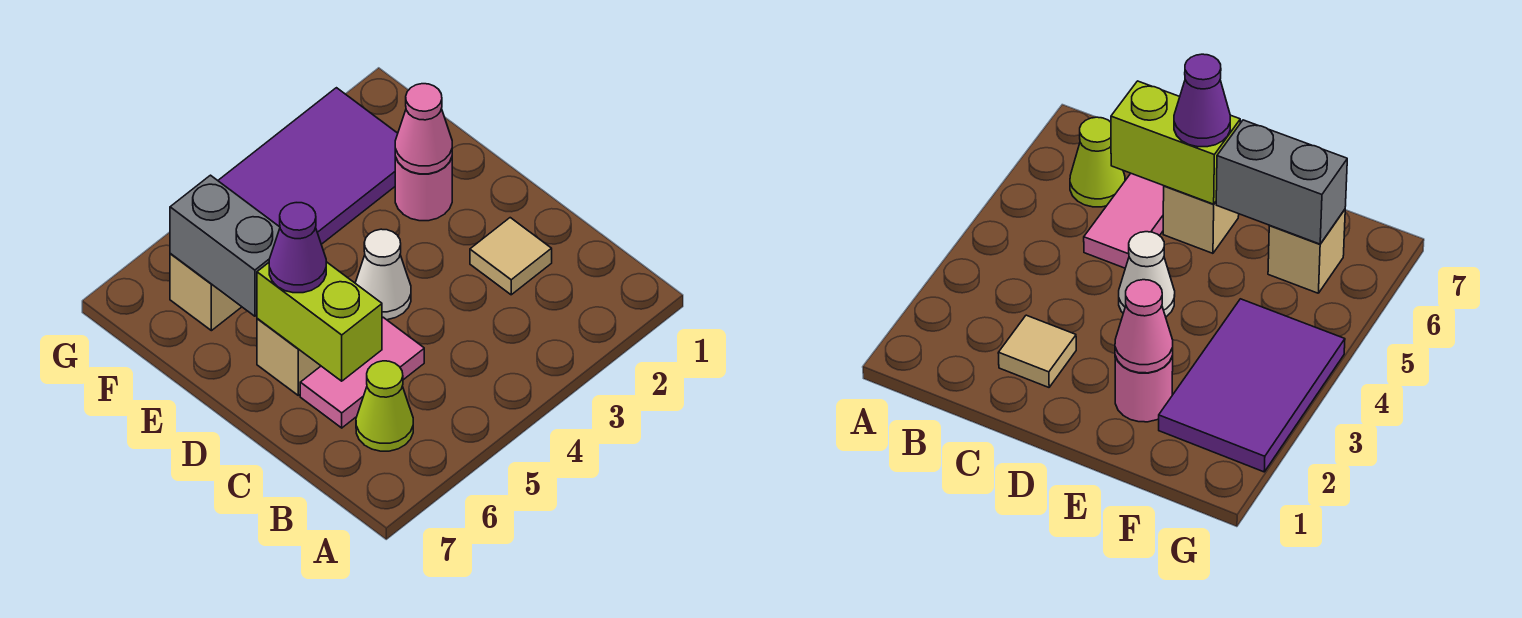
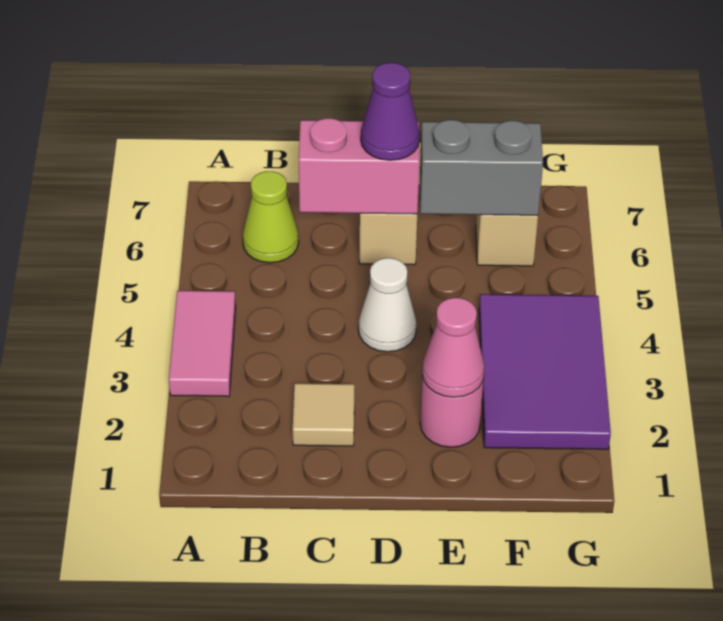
pink tile C5:C6 level 1 -> pink tile A3:A4 level 1
lime brick C6:D6 level 2 -> pink brick C6:D6 level 2

